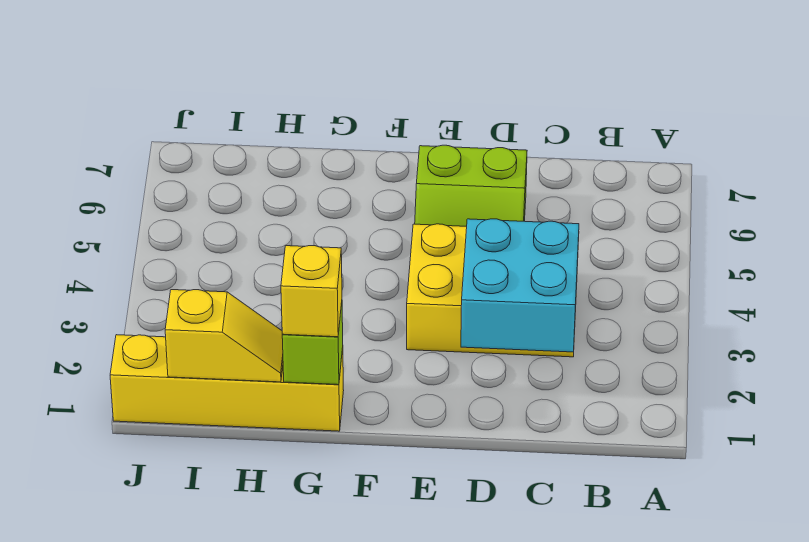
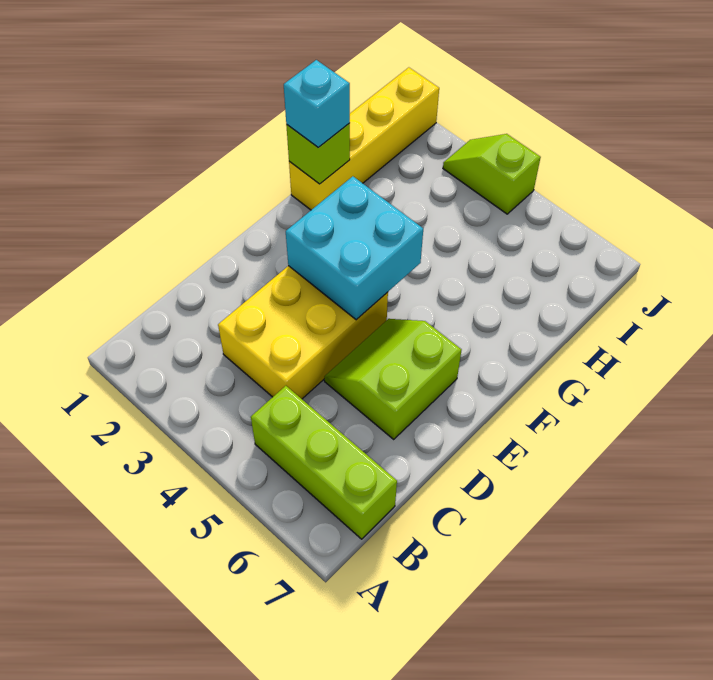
none -> lime brick B5:B7 level 1
cyan brick C2:D3 level 2 -> cyan brick E3:F4 level 2
yellow brick G1 level 3 -> cyan brick G1 level 3
yellow slope H1:I1 level 2 top I -> none
none -> lime slope J3:J4 level 1 top 4

